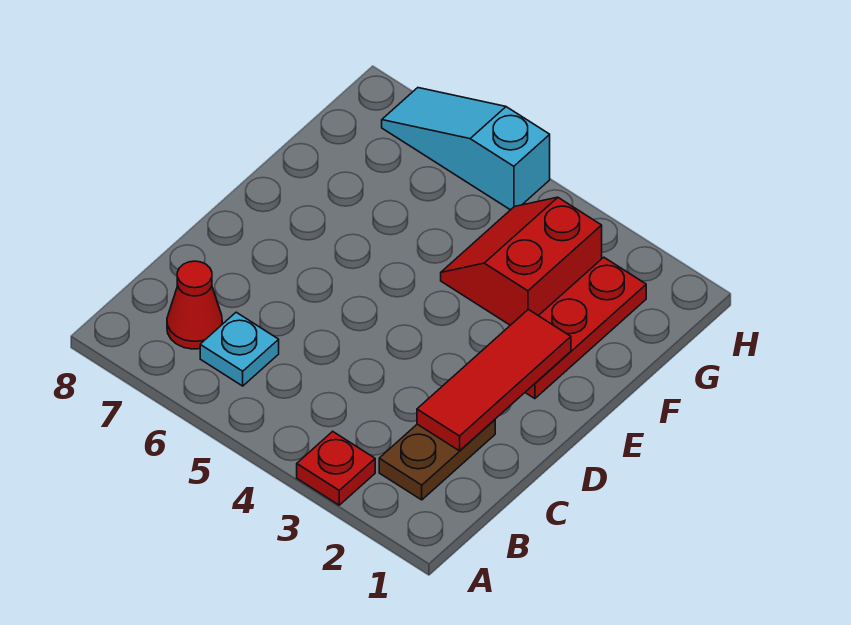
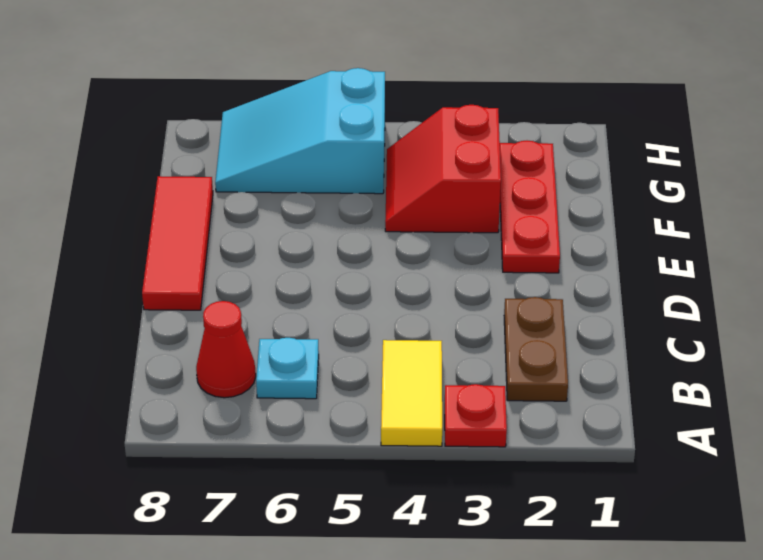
none -> yellow tile A4:B4 level 1
red tile C2:E2 level 2 -> red tile D8:F8 level 1
cyan slope H5:H7 level 1 top 5 -> cyan slope G5:H7 level 1 top 5

